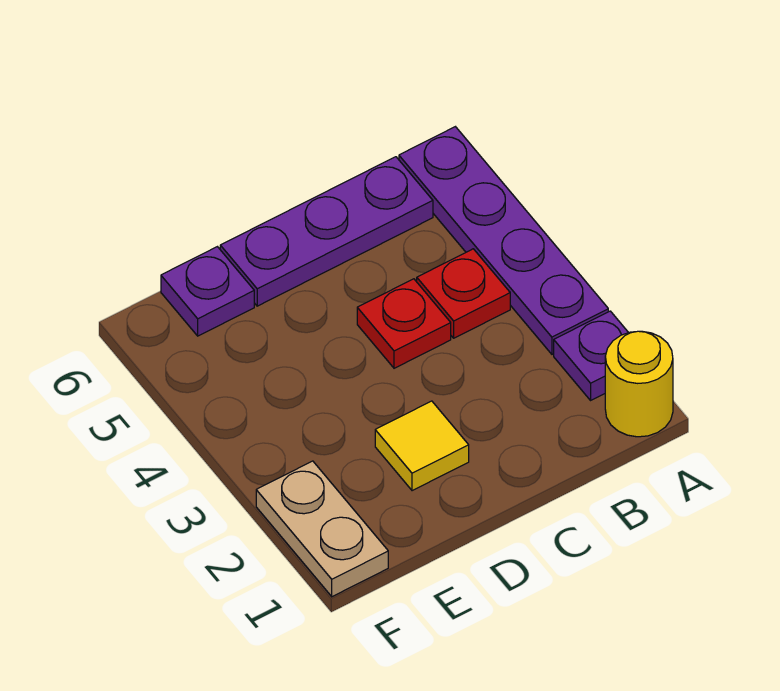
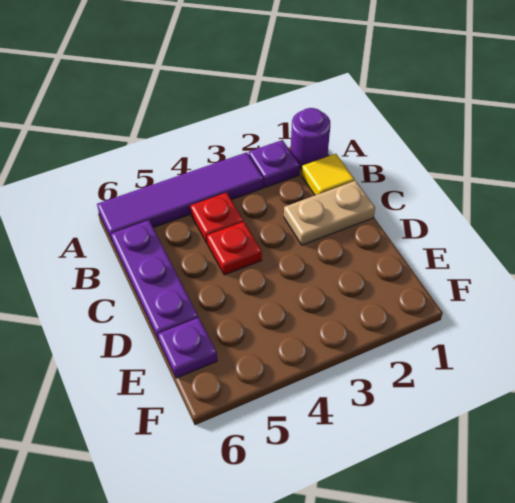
yellow round brick A1 level 1 -> purple round brick A1 level 1
purple plate A3:A6 level 1 -> purple tile A3:A6 level 1
yellow tile D2 level 1 -> yellow tile B1 level 1
tan plate F1:F2 level 1 -> tan plate C1:C2 level 1

